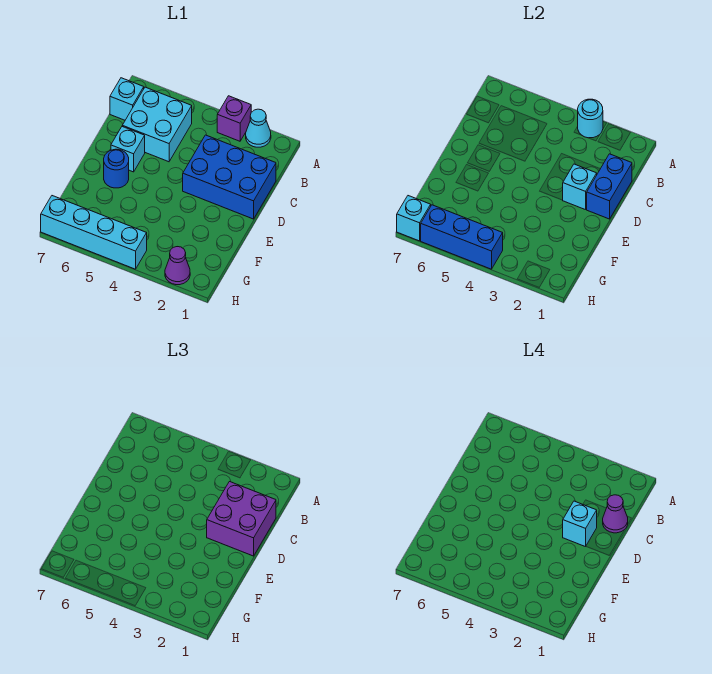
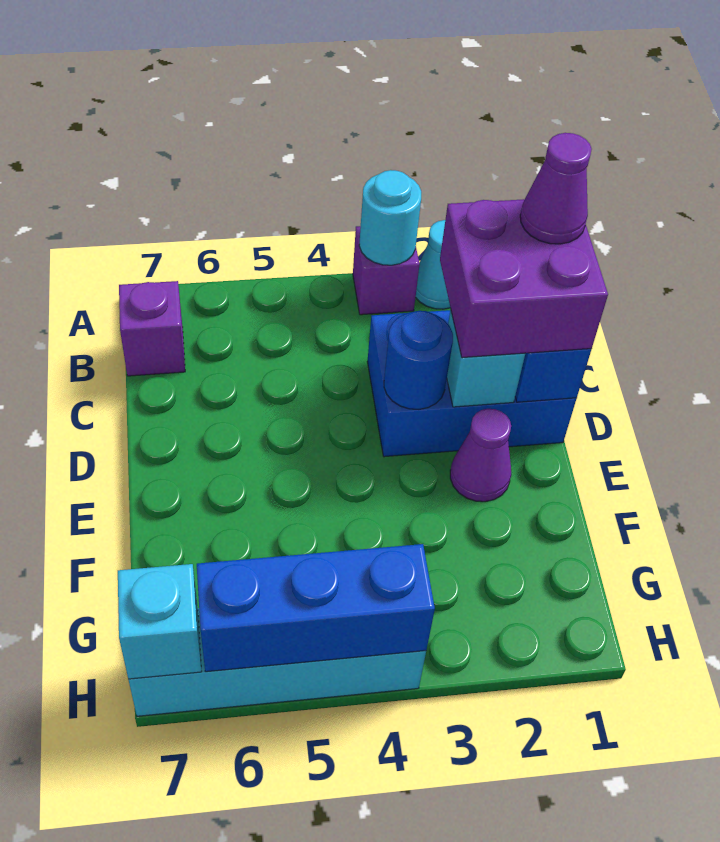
cyan brick B5:C6 level 1 -> none
cyan brick B7 level 1 -> purple brick B7 level 1
cyan brick D2 level 4 -> none
cyan brick D6 level 1 -> none
blue round brick E6 level 1 -> blue round brick D3 level 2
purple cone H2 level 1 -> purple cone E2 level 1

